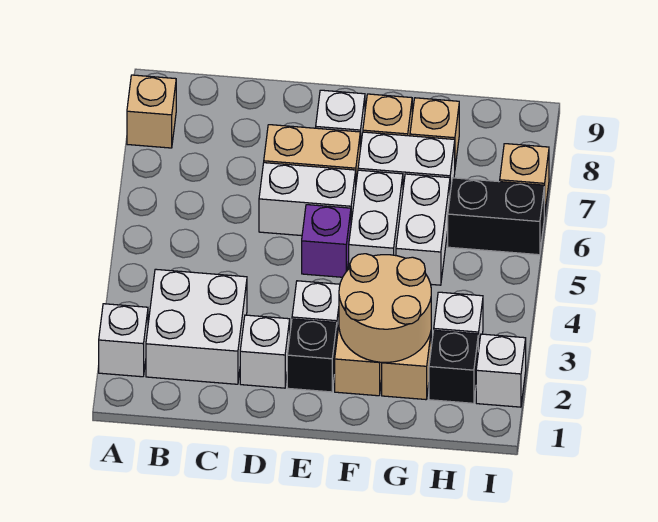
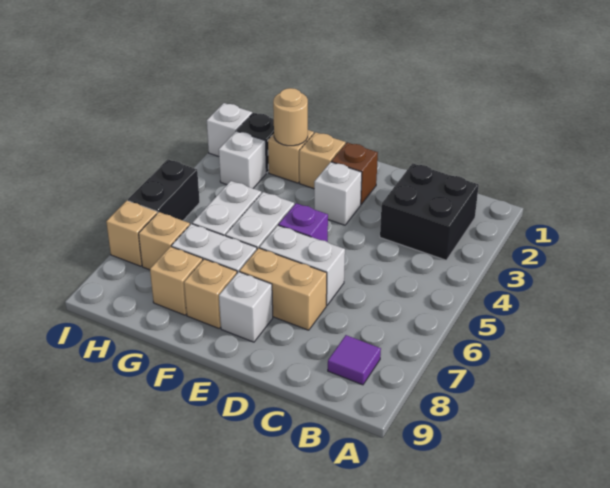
white brick A2 level 1 -> none
tan brick A8 level 1 -> tan brick H7 level 1
white brick B2:C3 level 1 -> black brick B2:C3 level 1
none -> purple tile B8 level 1
white brick D2 level 1 -> none
black brick E2 level 1 -> brown brick E2 level 1
tan round brick F2:G3 level 2 -> tan round brick G2 level 2
black brick H6:I6 level 1 -> black brick I5:I6 level 1

